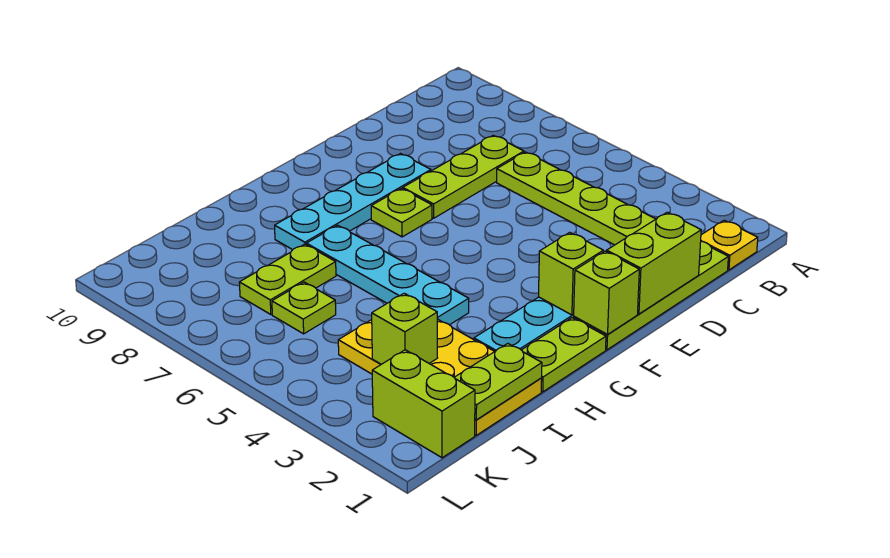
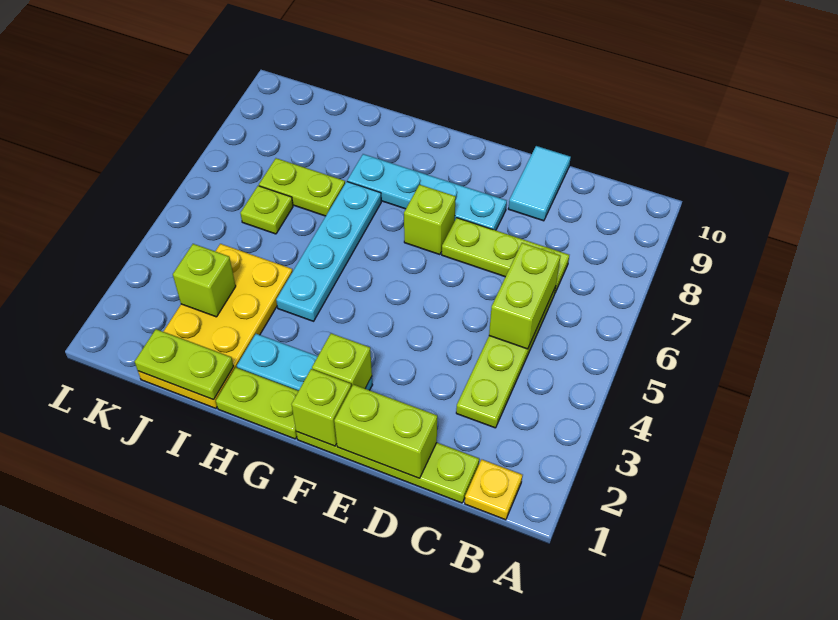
none -> cyan tile D9:D10 level 1
lime plate F7 level 1 -> lime brick F7 level 1
lime brick K1:K2 level 1 -> lime brick C5:C6 level 2

